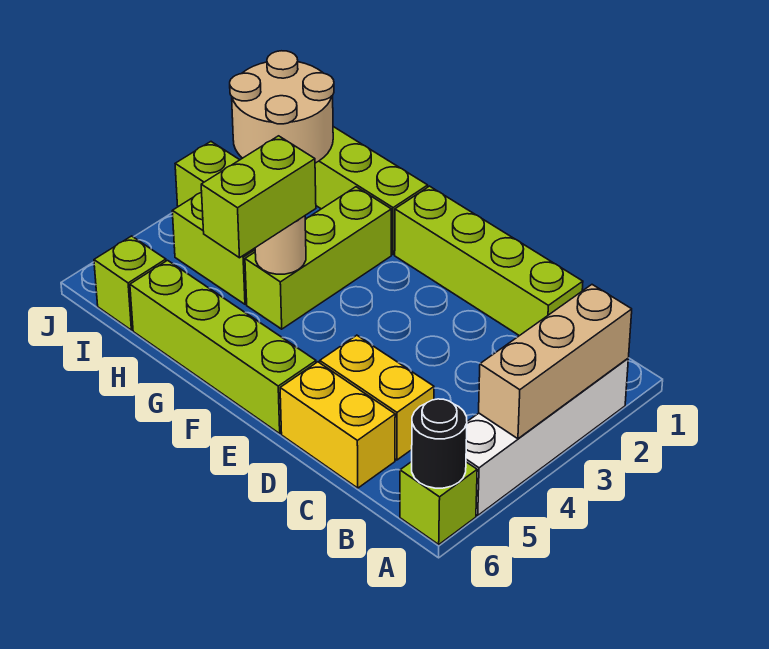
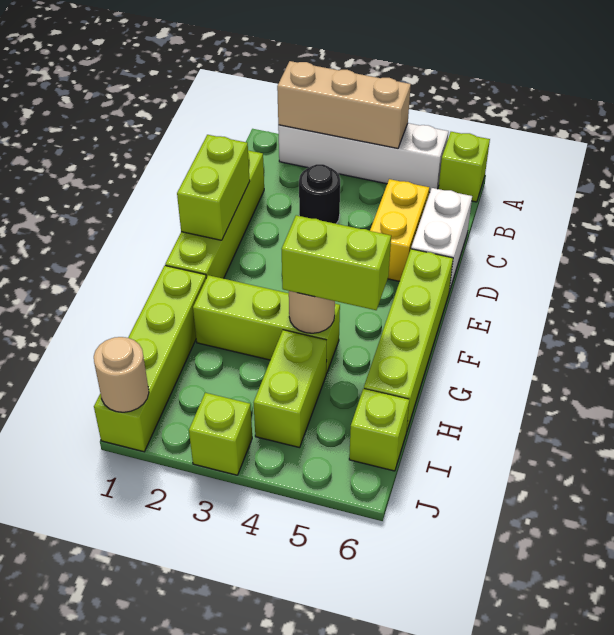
black round brick A6 level 2 -> black round brick C3 level 1
yellow brick C6:D6 level 1 -> white brick C6:D6 level 1
none -> lime brick D1:E1 level 2
tan round brick I1:J2 level 2 -> tan round brick J1 level 2

